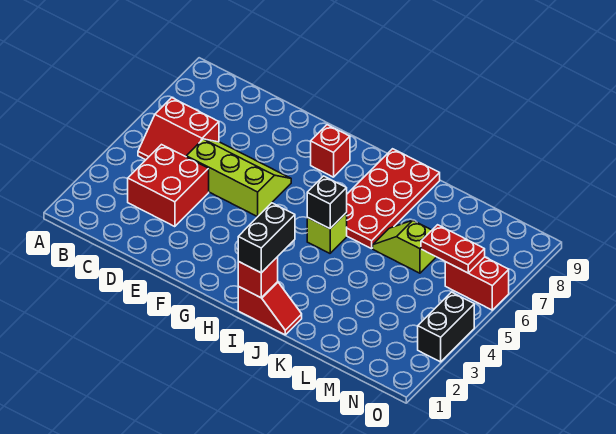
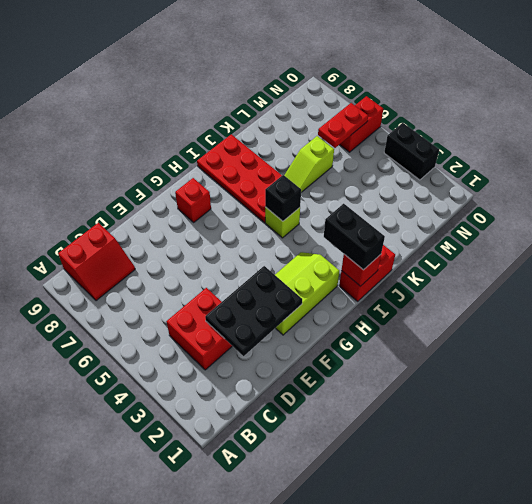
red slope B5:C6 level 1 top 6 -> red slope B8:C9 level 1 top 9
none -> black plate D2:F3 level 2
lime slope D5:F6 level 1 top 5 -> lime slope F2:H3 level 1 top 2
red slope I1:J1 level 1 top I -> red brick I1:J1 level 1

